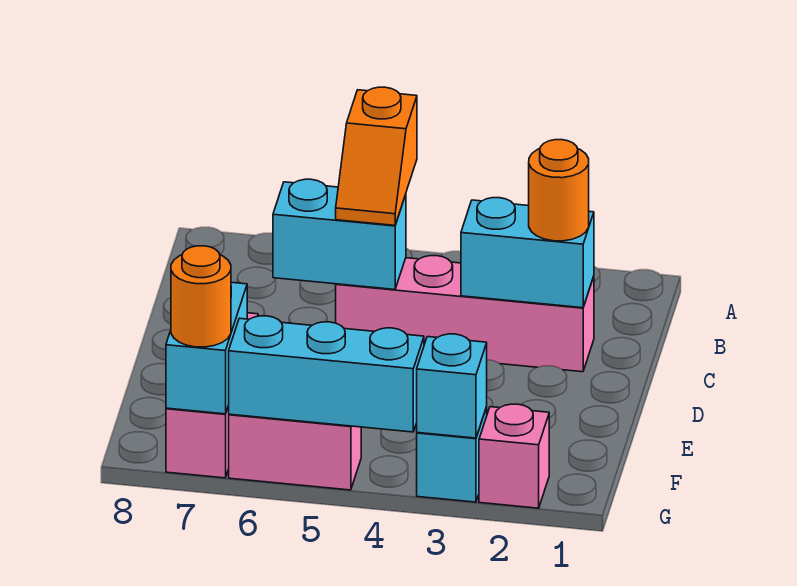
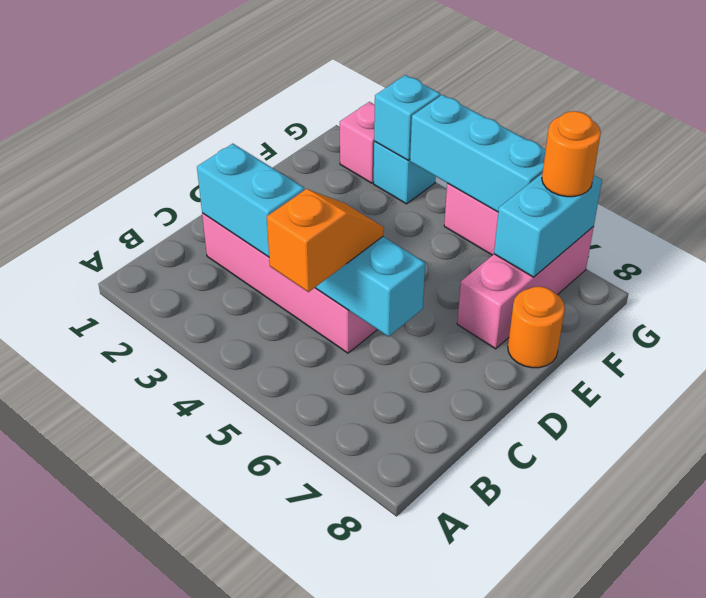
orange round brick C2 level 3 -> orange round brick E8 level 1

